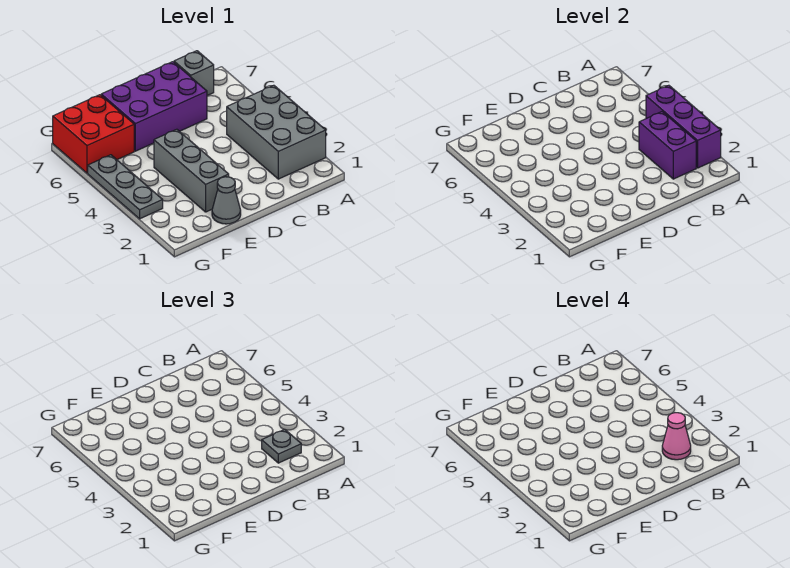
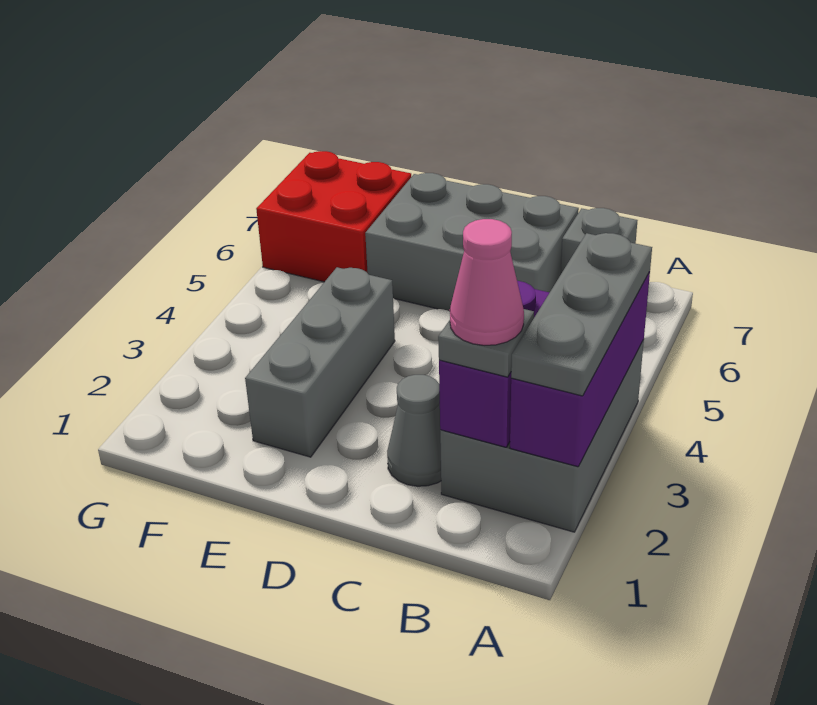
purple brick C6:E7 level 1 -> grey brick C6:E7 level 1
grey cone E1 level 1 -> grey cone C2 level 1
grey plate G3:G5 level 1 -> grey plate A2:A4 level 3

